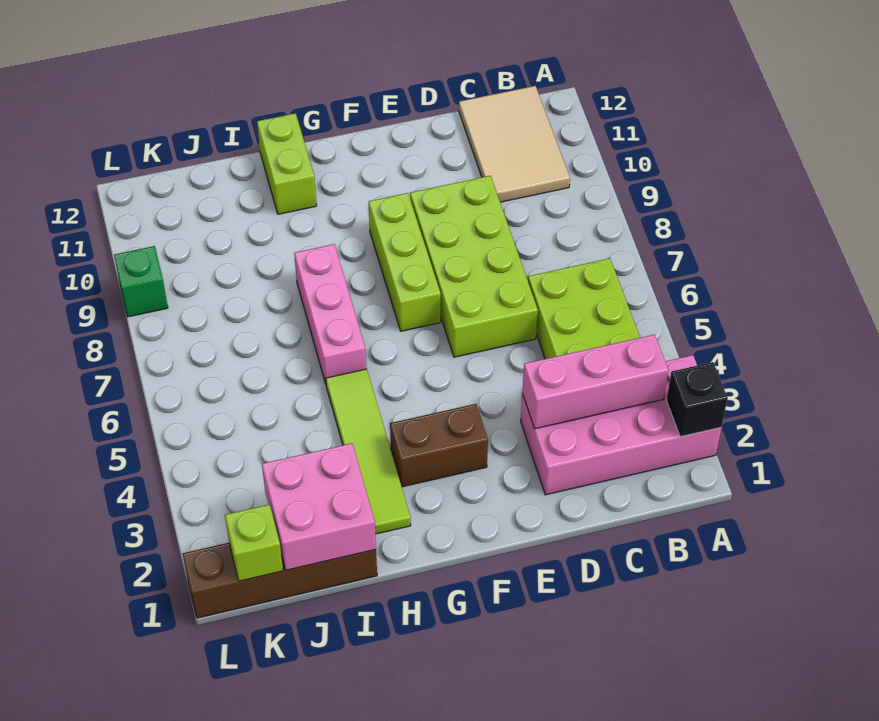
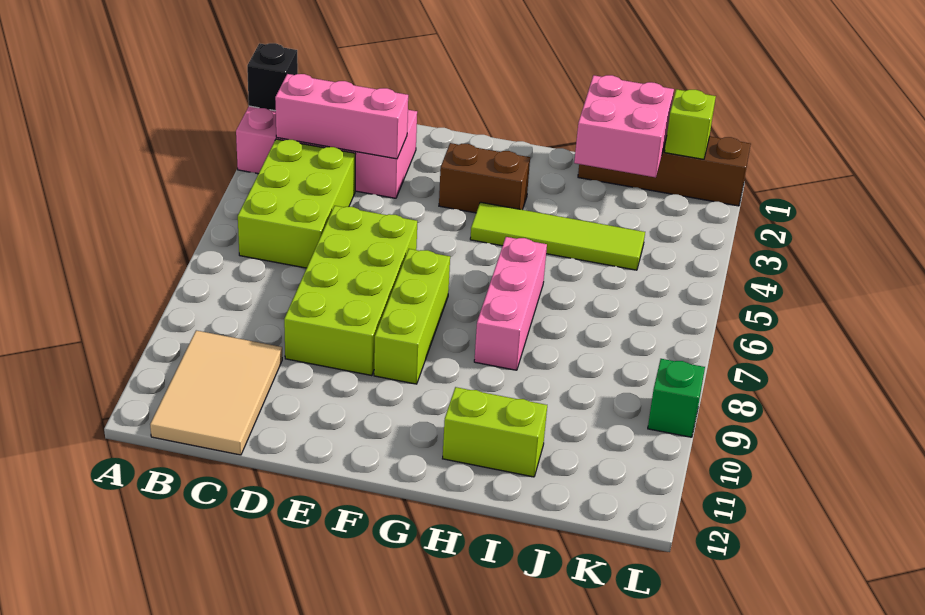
lime tile H2:H5 level 1 -> lime tile G4:J4 level 1
lime brick H11:H12 level 1 -> lime brick H11:I11 level 1

